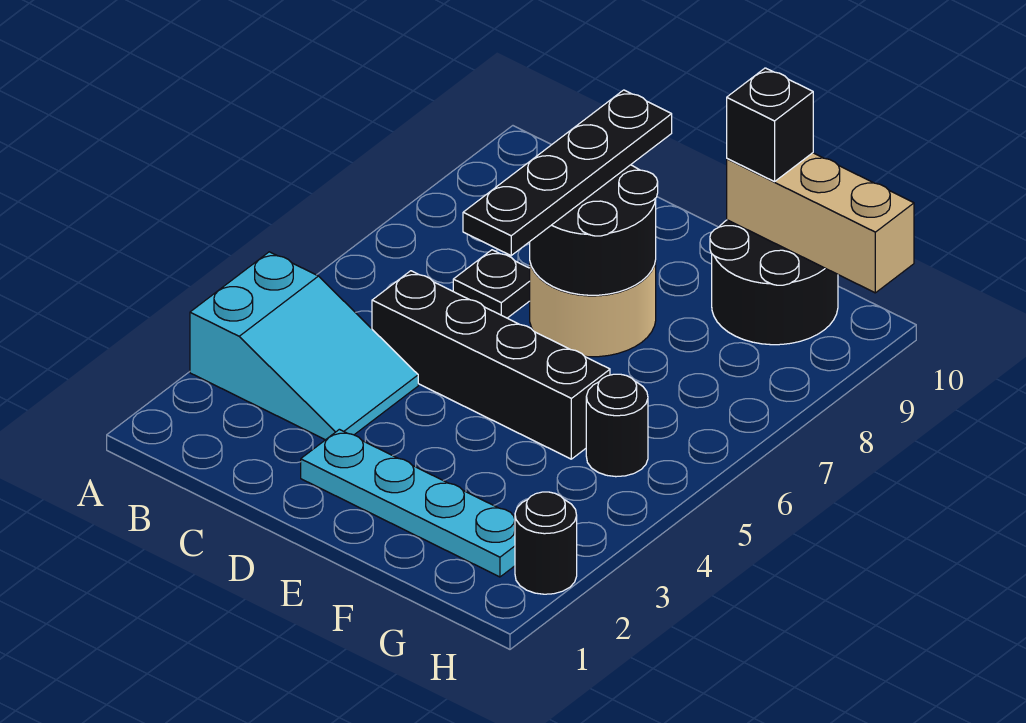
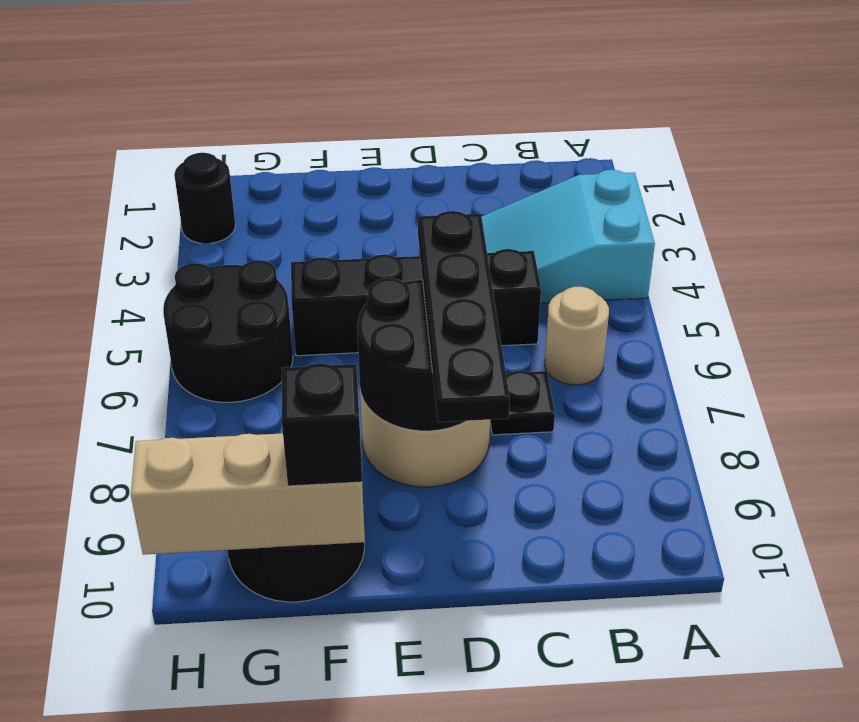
none -> tan round brick B6 level 1
cyan plate D2:G2 level 1 -> none
black round brick G5 level 1 -> black round brick G5:H6 level 1

